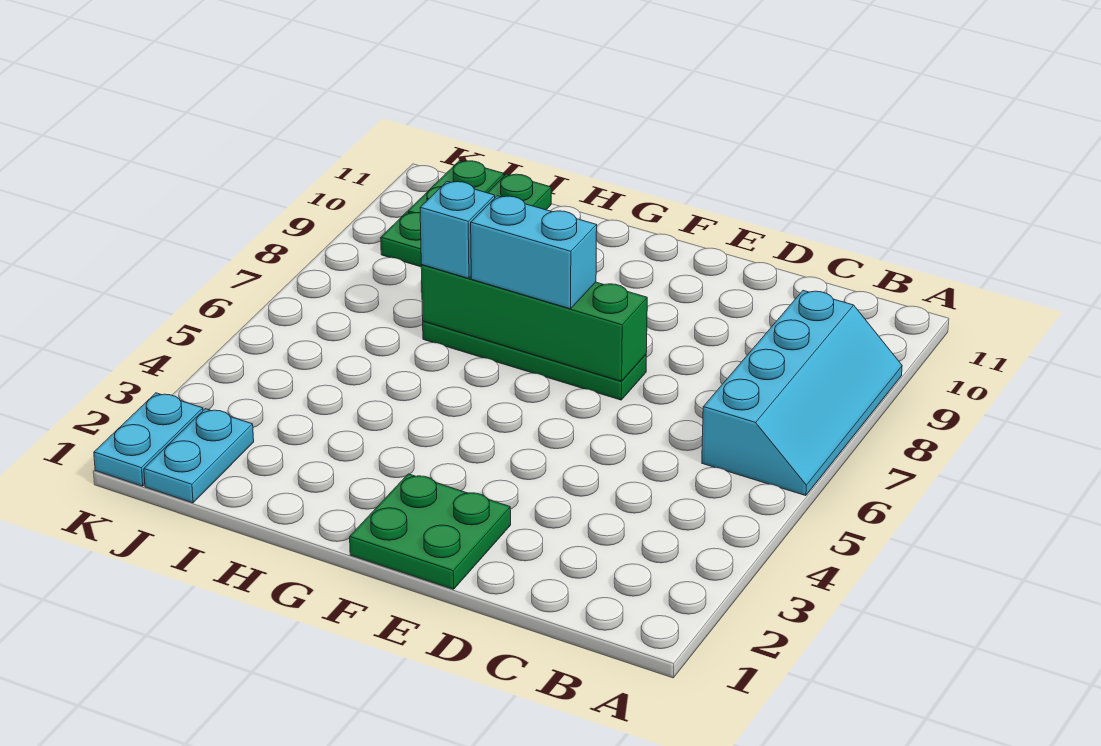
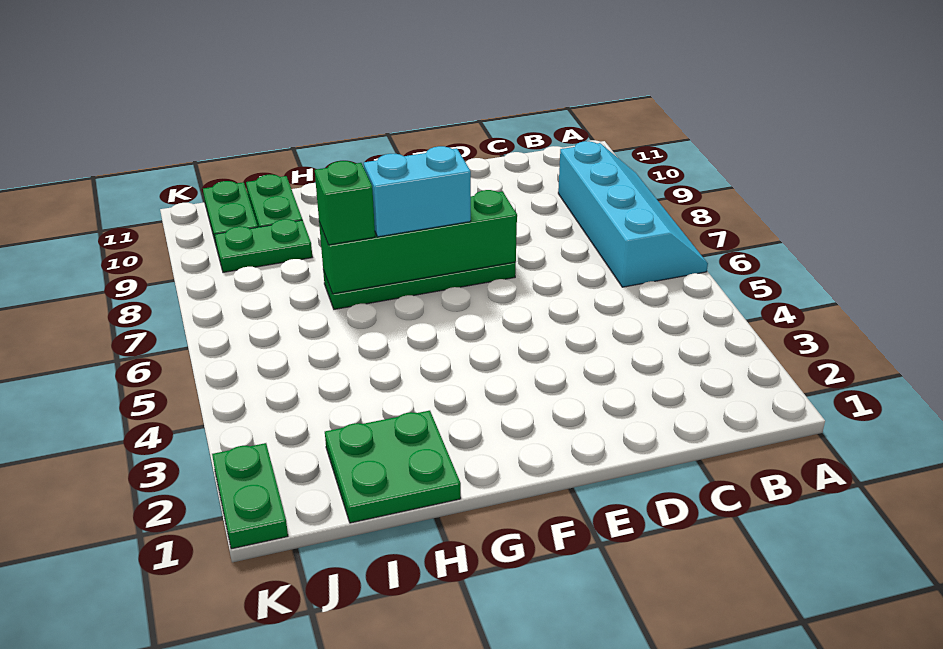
green plate E1:F2 level 1 -> green plate H1:I2 level 1
cyan brick H7 level 3 -> green brick H7 level 3
cyan plate J1:J2 level 1 -> none
cyan plate K1:K2 level 1 -> green plate K1:K2 level 1

